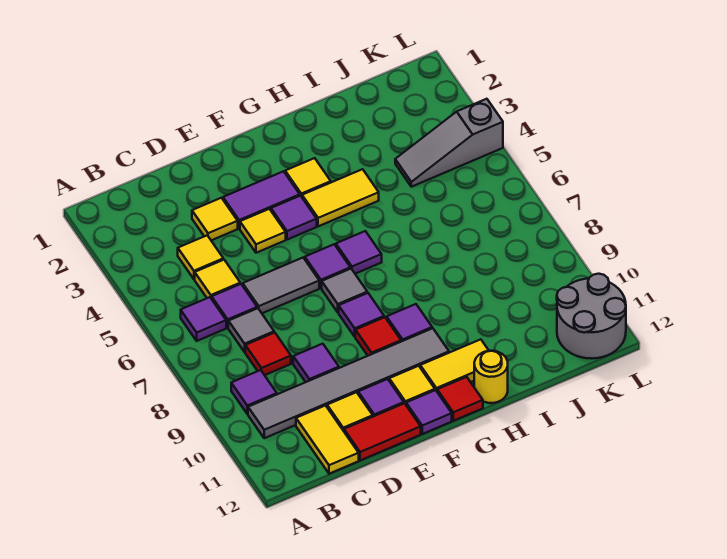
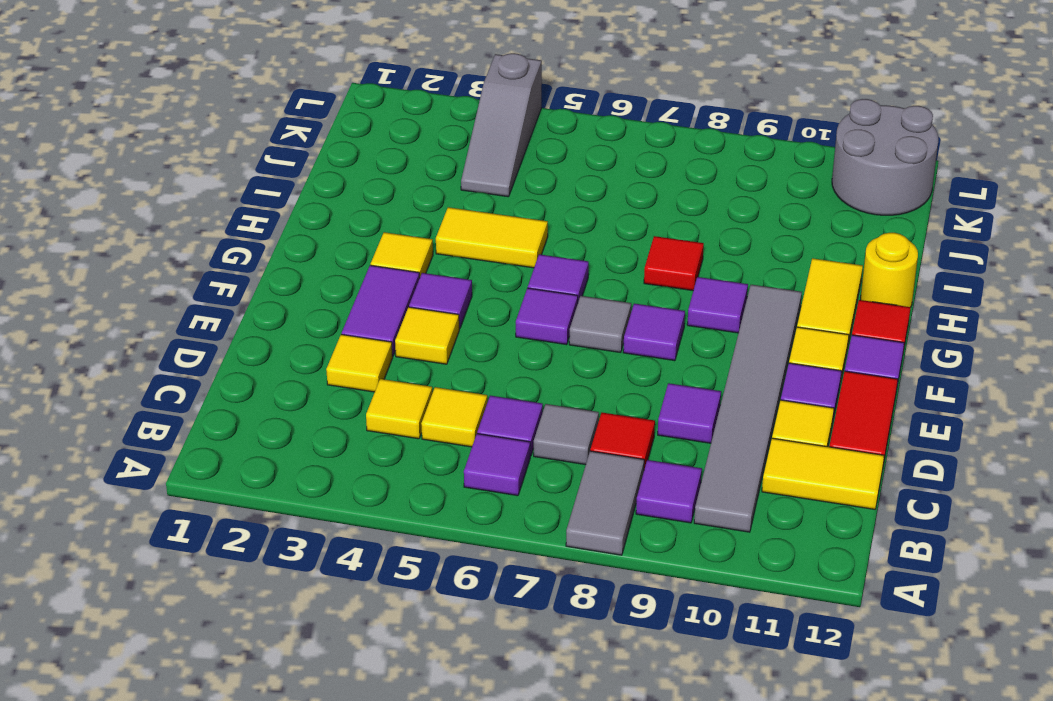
grey tile D6:E6 level 1 -> grey tile A8:B8 level 1
red tile F9 level 1 -> red tile H8 level 1
yellow tile G4:H4 level 1 -> yellow tile H4:H5 level 1

